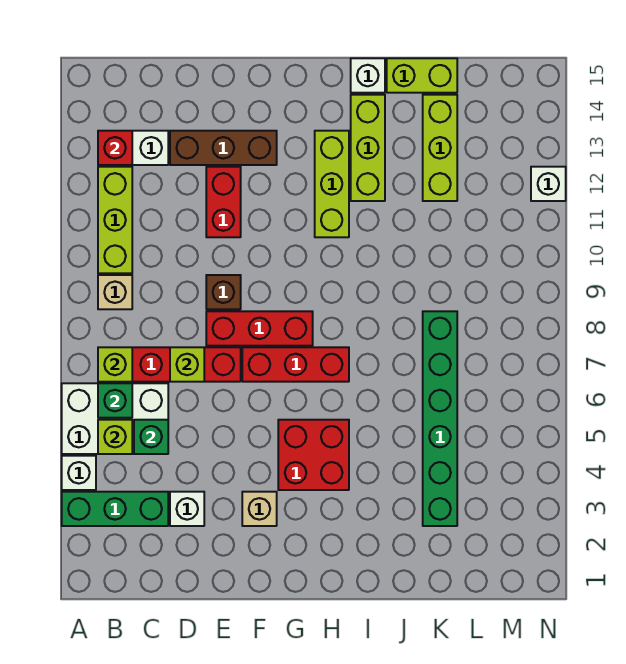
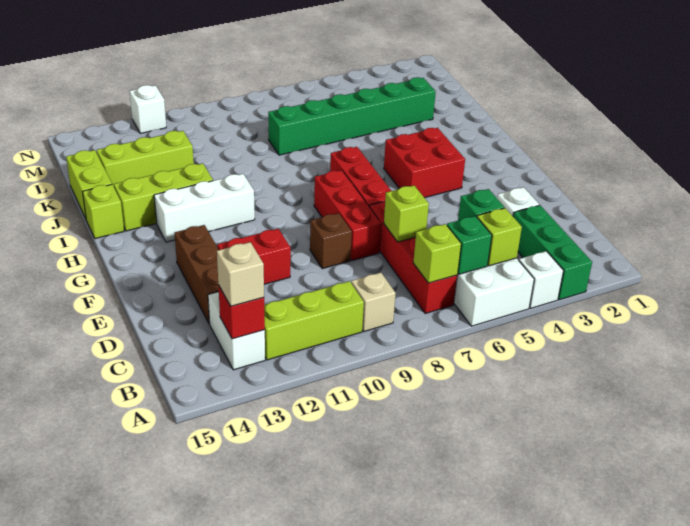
tan brick F3 level 1 -> tan brick B13 level 3
lime brick H11:H13 level 1 -> white brick H11:H13 level 1
white brick I15 level 1 -> lime brick I15 level 1

